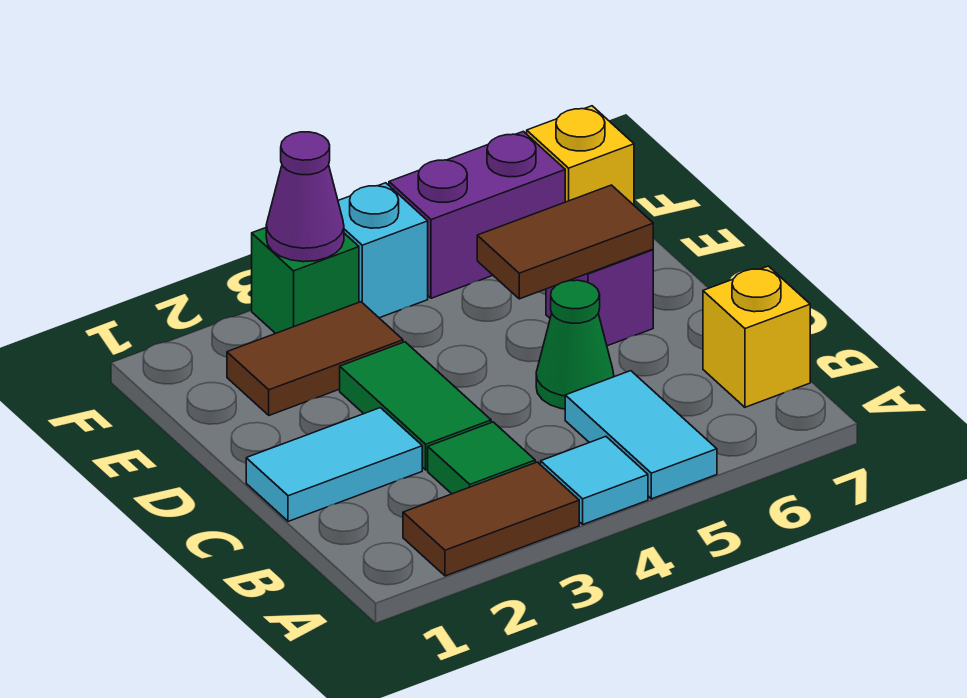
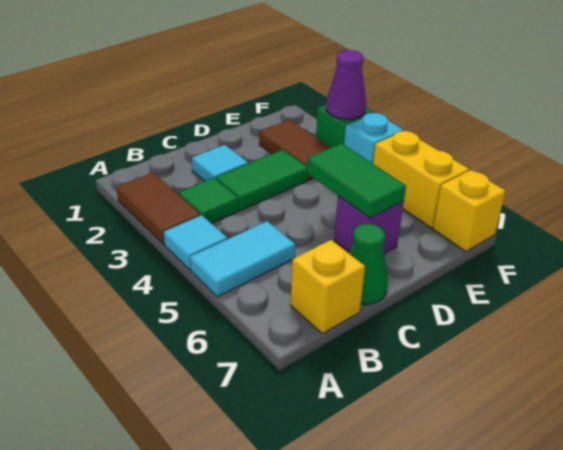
cyan tile C1:C2 level 1 -> cyan tile C2 level 1
green cone C5 level 1 -> green cone C7 level 1
brown tile D5:D6 level 2 -> green tile D5:D6 level 2
purple brick F5:F6 level 1 -> yellow brick F5:F6 level 1

